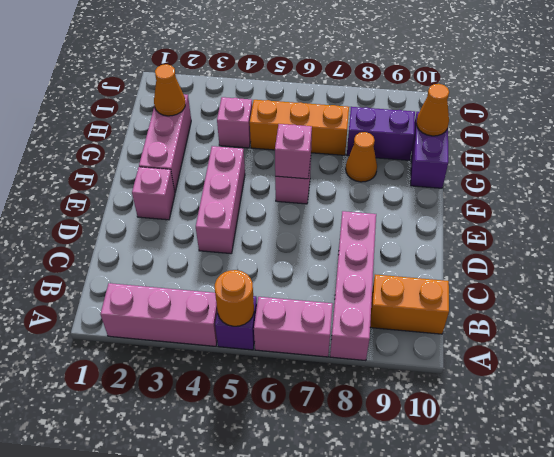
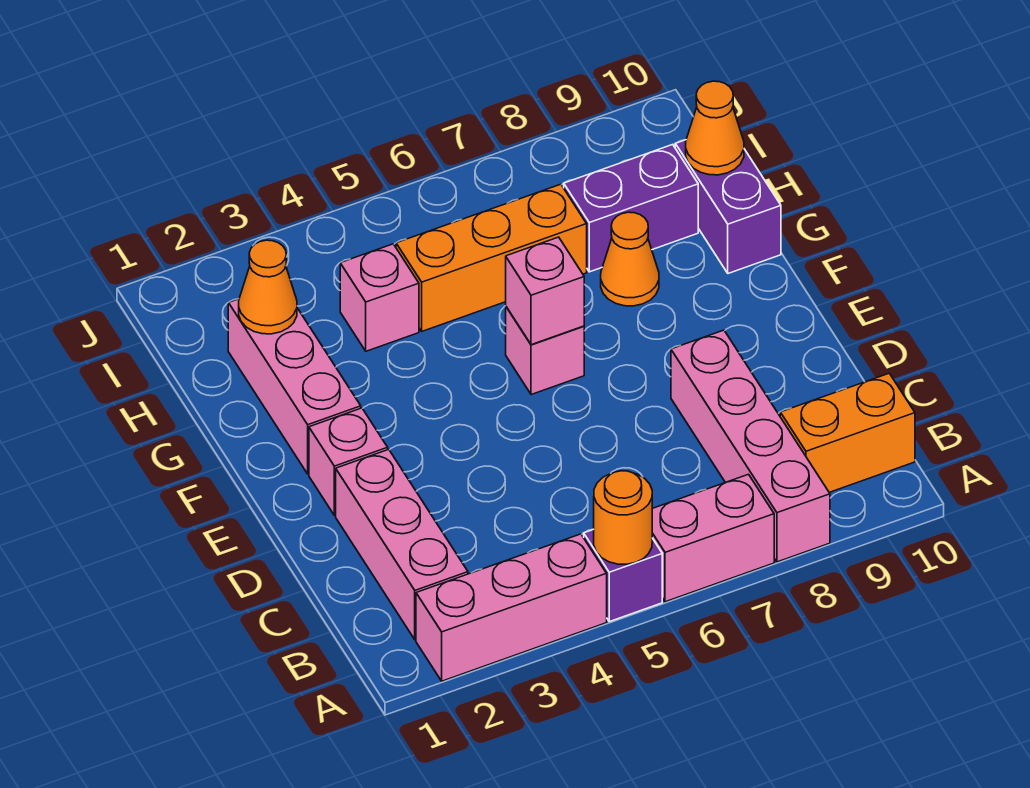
pink brick D4:F4 level 1 -> pink brick B2:D2 level 1

